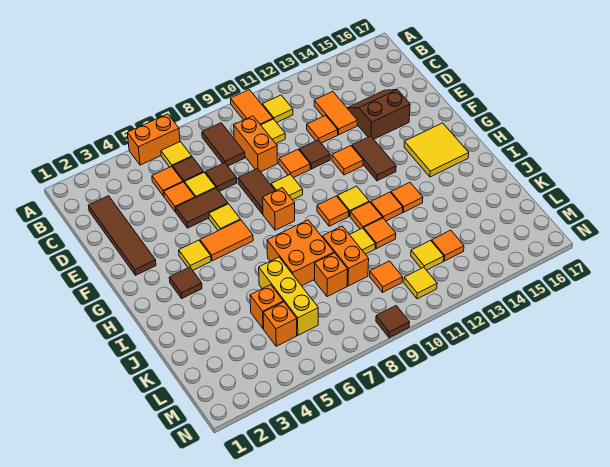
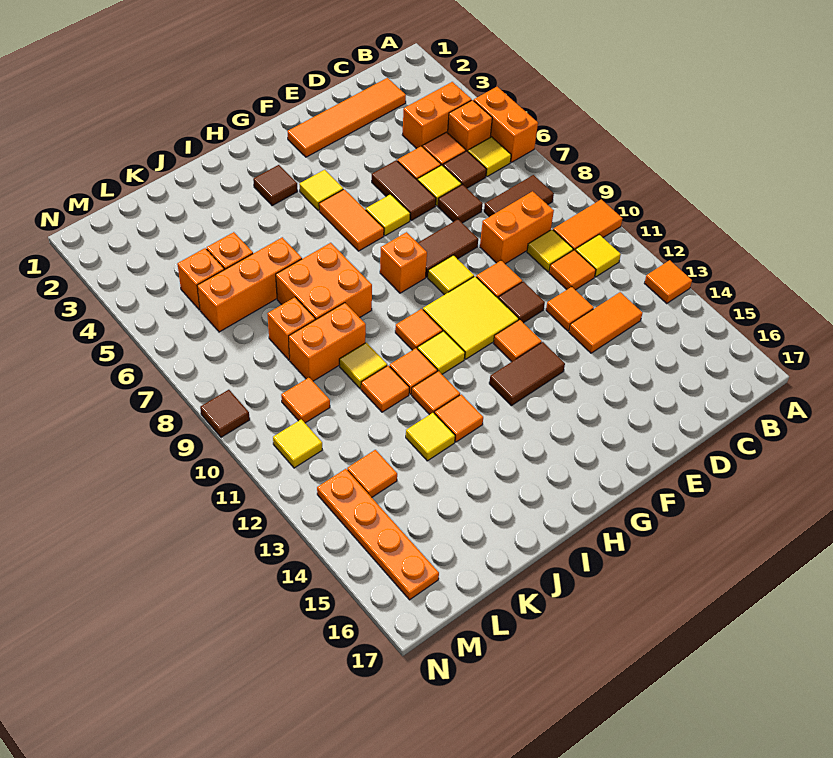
none -> orange tile A13 level 1
none -> orange brick B4:C4 level 1
none -> orange brick B5 level 1
brown tile C2:F2 level 1 -> orange tile C2:F2 level 1
none -> orange tile C11 level 1
brown slope D14:E15 level 1 top E -> none
yellow tile G15:H16 level 1 -> yellow tile F10:G11 level 1
yellow brick J6:L6 level 1 -> orange brick J6:L6 level 1
yellow tile L12 level 1 -> yellow tile J13 level 1
none -> orange plate M13:M16 level 1

